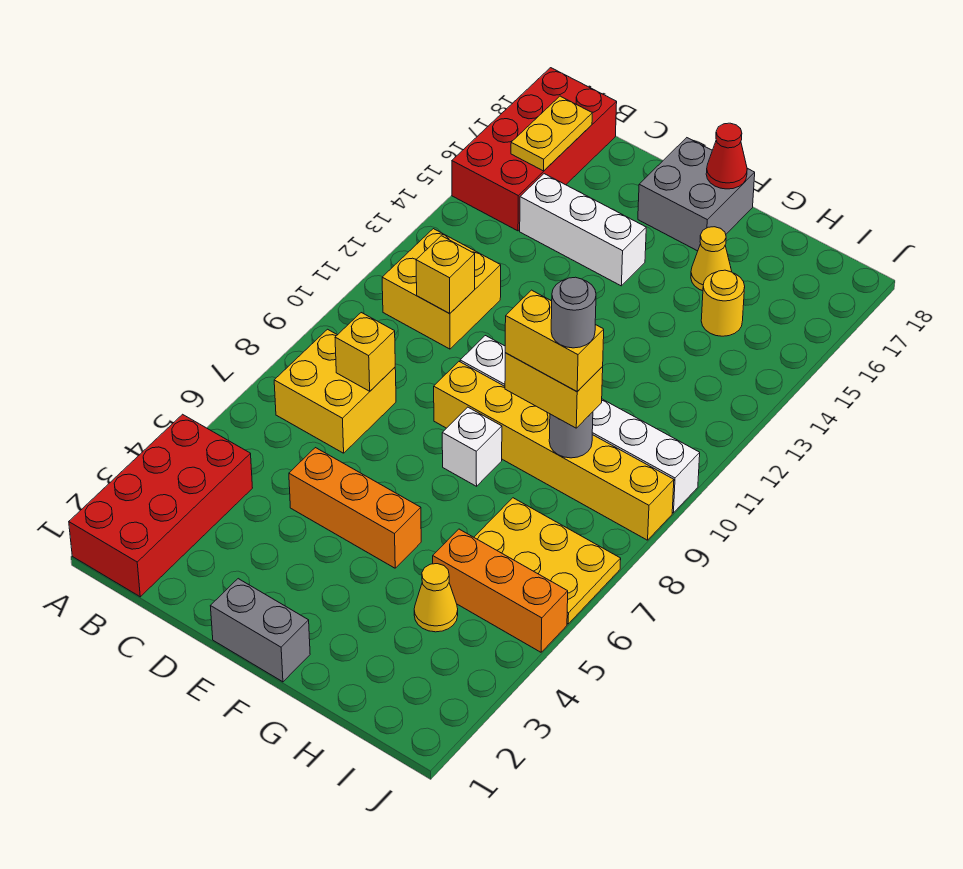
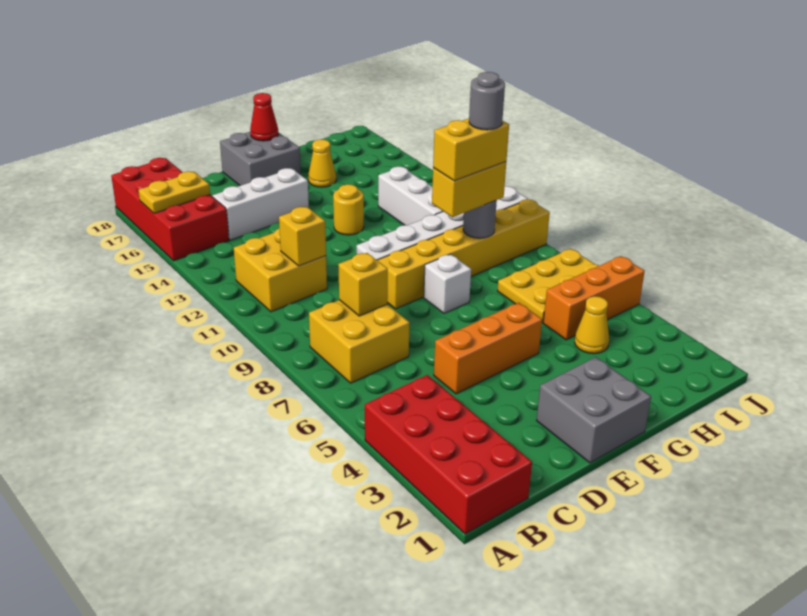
yellow plate B16:B17 level 2 -> yellow plate A16:B16 level 2
grey brick E1:F1 level 1 -> grey brick E1:F2 level 1
none -> white brick H11:H13 level 1
yellow round brick H15 level 1 -> yellow round brick F13 level 1

